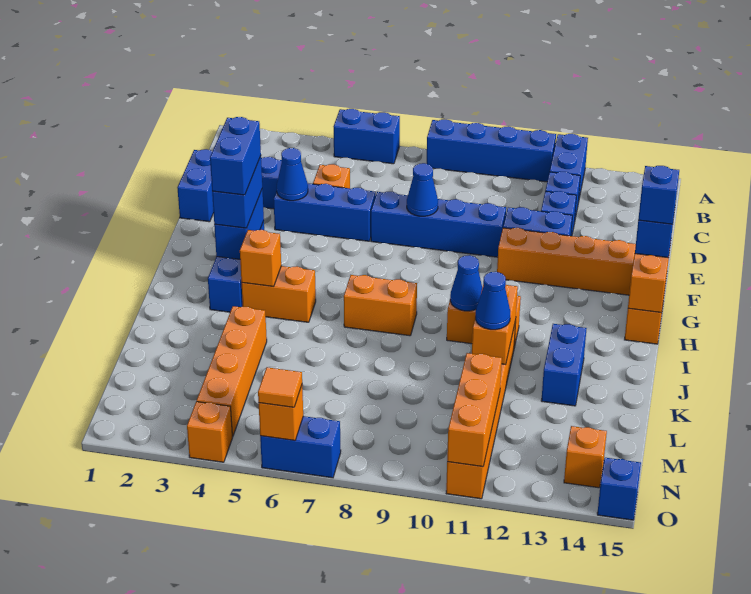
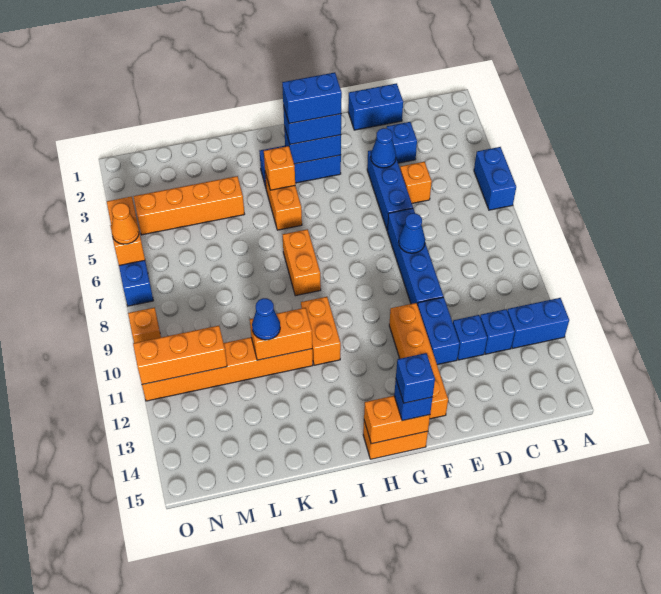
blue brick A8:A11 level 1 -> none
blue cone I10 level 2 -> none
blue brick J13:K13 level 1 -> none
orange brick N14 level 1 -> orange brick O9 level 1
orange tile O6 level 3 -> orange cone O6 level 3
blue brick O15 level 1 -> none

